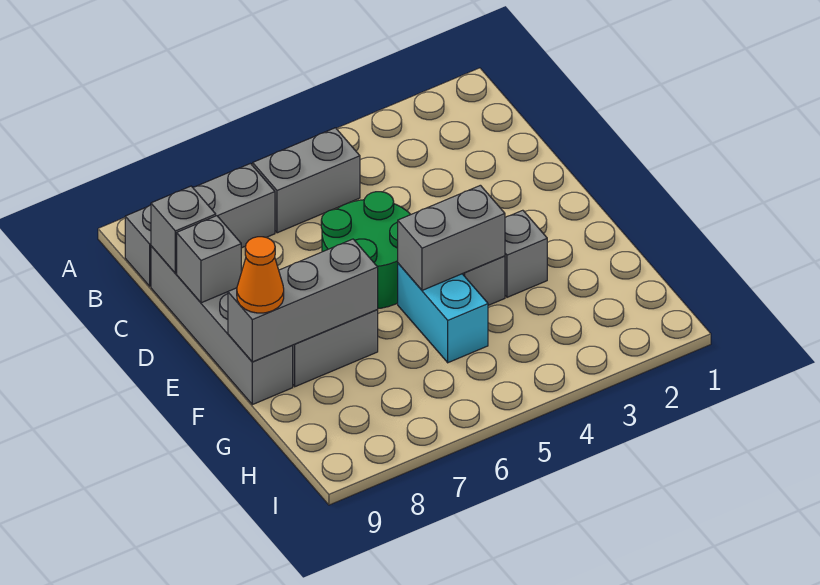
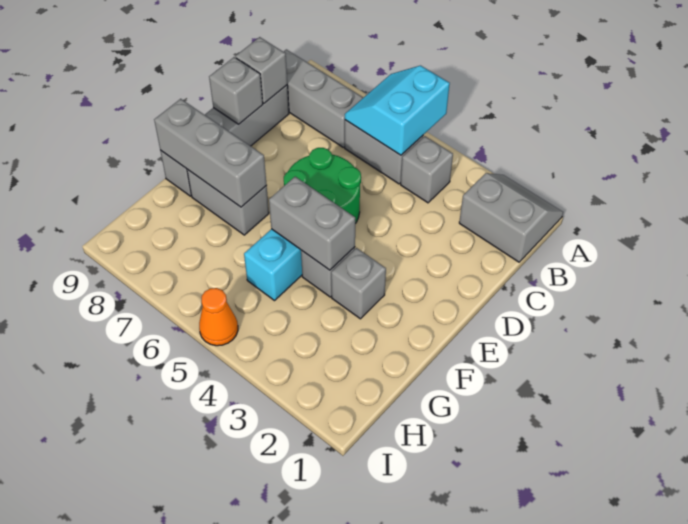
none -> grey slope A1:B2 level 1 top B
none -> cyan slope A5:B6 level 2 top 5
none -> grey brick B4 level 1
orange cone F9 level 3 -> orange cone I5 level 1

